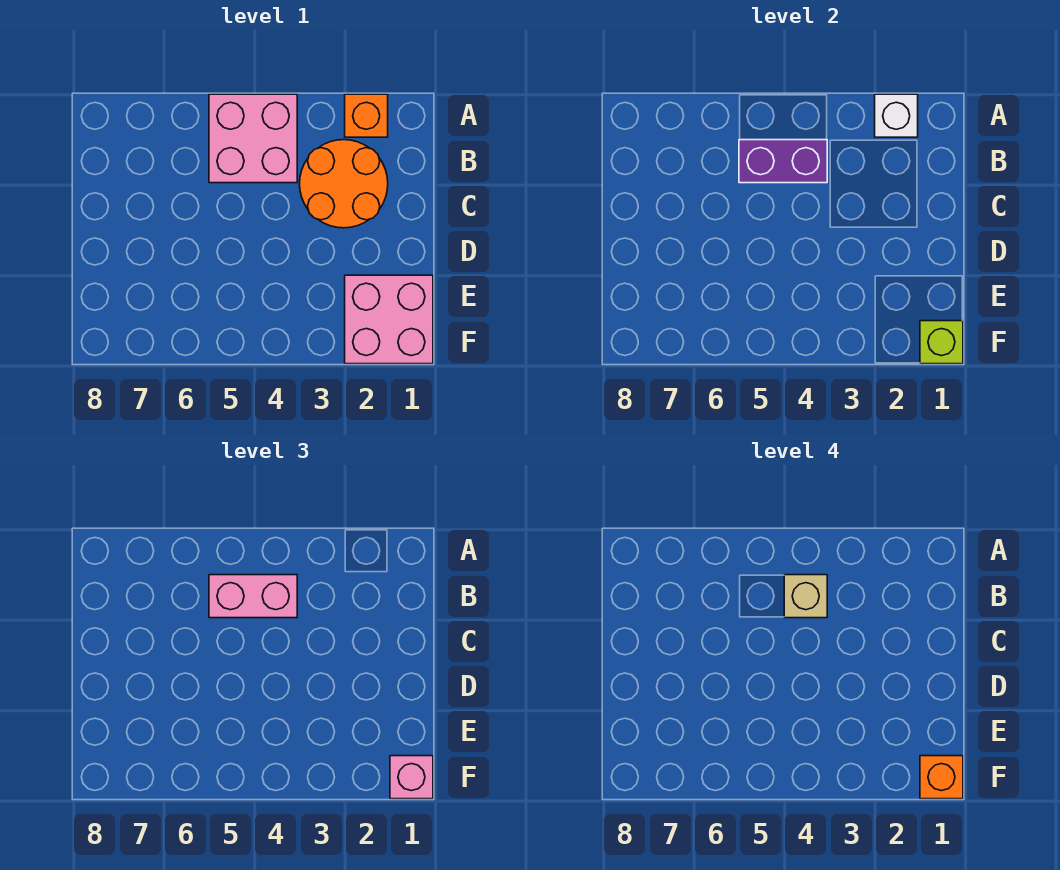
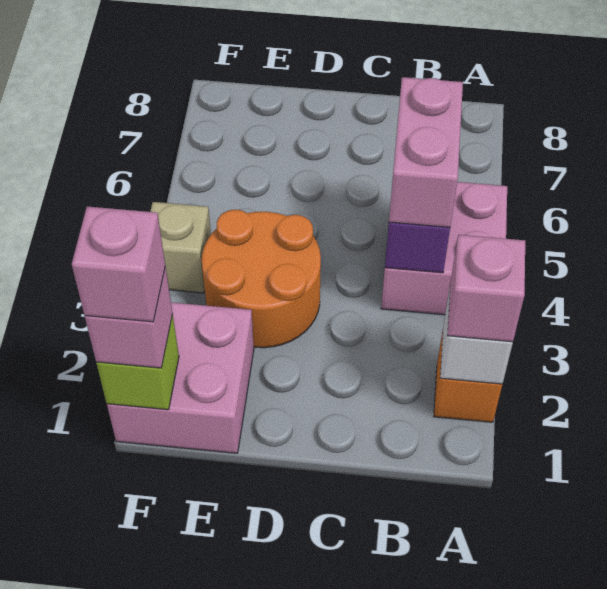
none -> pink brick A2 level 3
orange round brick B2:C3 level 1 -> orange round brick D3:E4 level 1
tan brick B4 level 4 -> tan brick F4 level 1
orange brick F1 level 4 -> pink brick F1 level 4

